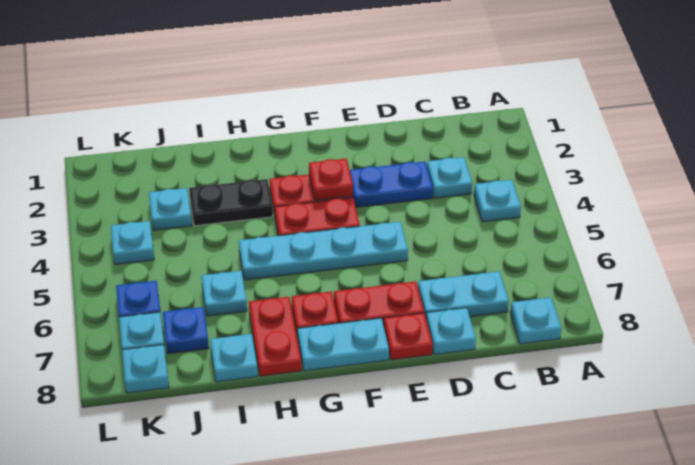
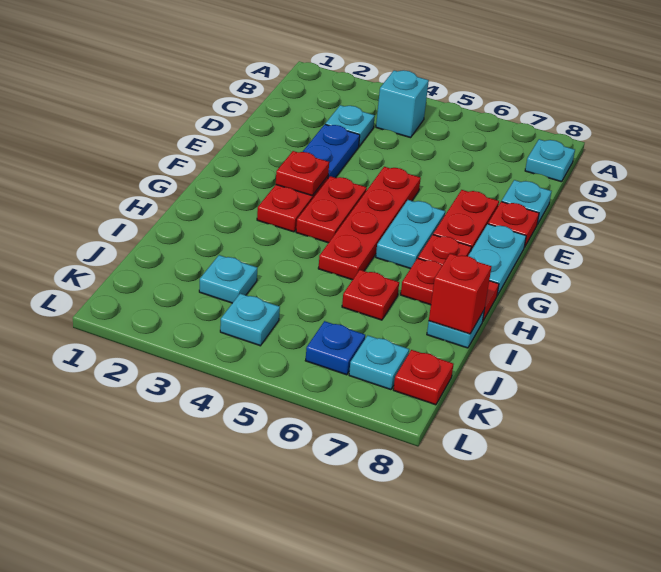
cyan plate B4 level 1 -> cyan brick B4 level 1
cyan plate C7:D7 level 1 -> cyan plate F6:G6 level 1
cyan plate E5:H5 level 1 -> red plate E5:H5 level 1
black plate H3:I3 level 1 -> none
cyan plate I6 level 1 -> red plate I6 level 1
none -> red brick I8 level 2
blue plate J7 level 1 -> none
cyan plate K8 level 1 -> red plate K8 level 1

